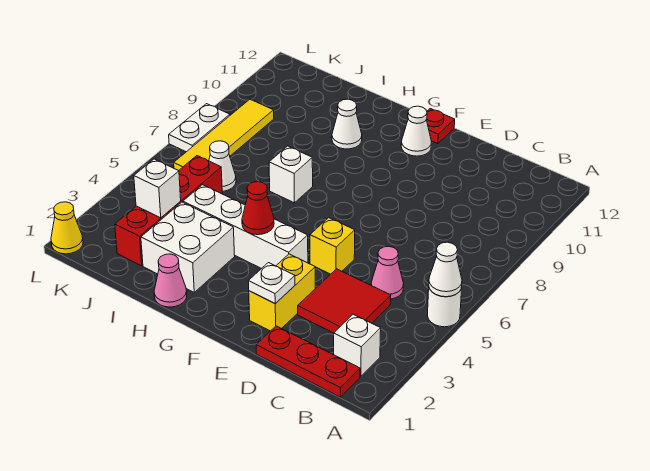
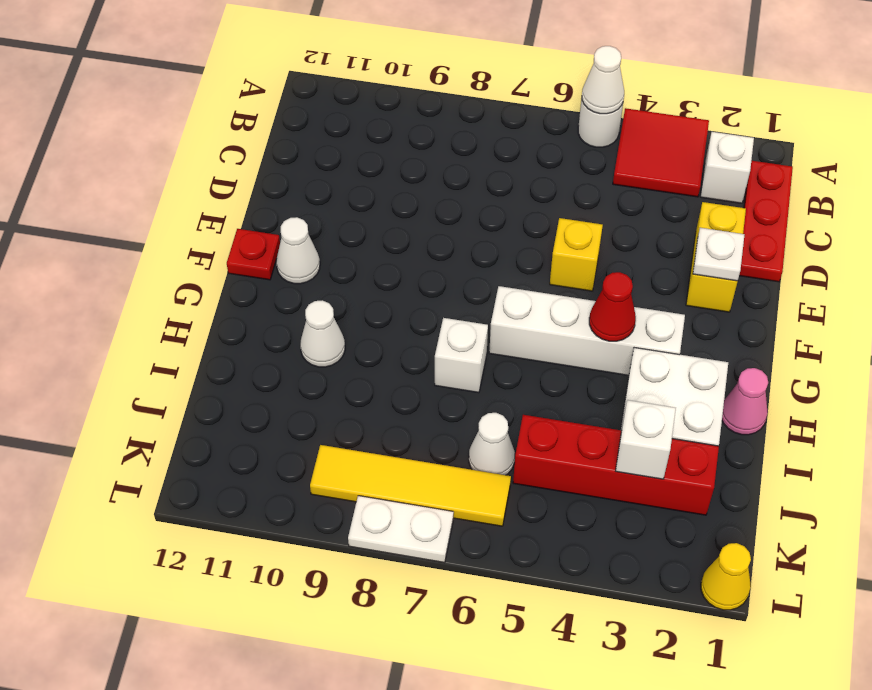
red tile C3:D4 level 1 -> red tile A3:B4 level 1
pink cone C5 level 1 -> none
yellow brick E2:E3 level 1 -> yellow brick D2:E2 level 1
white brick F4:I4 level 1 -> white brick G3:G6 level 1

